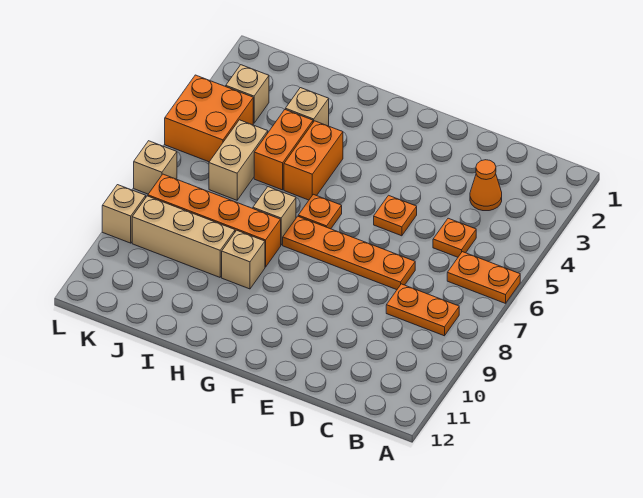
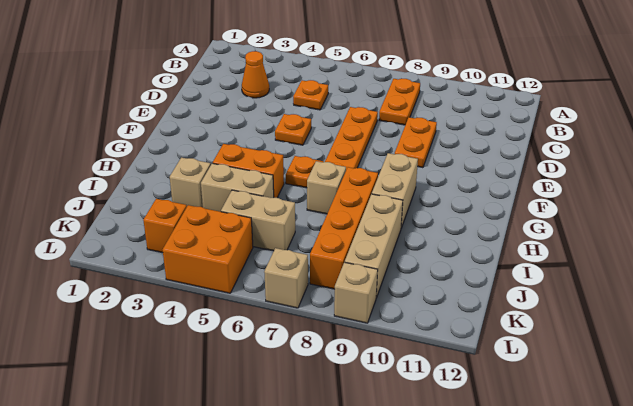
orange plate A6:B6 level 1 -> orange plate D9:E9 level 1
tan brick H9 level 1 -> tan brick G9:H9 level 1
orange brick I4:I5 level 1 -> tan brick I4:I5 level 1
tan brick K3 level 1 -> orange brick K3 level 1

